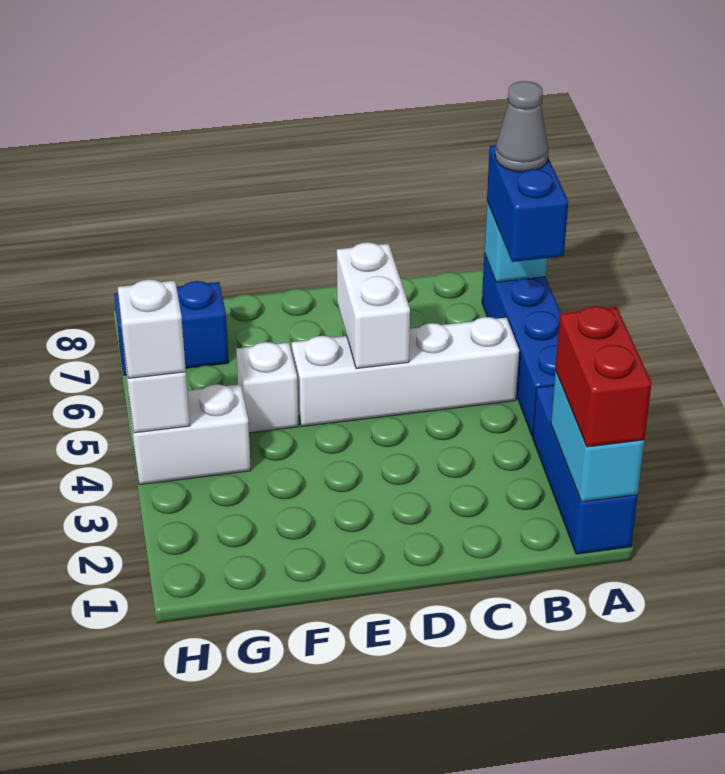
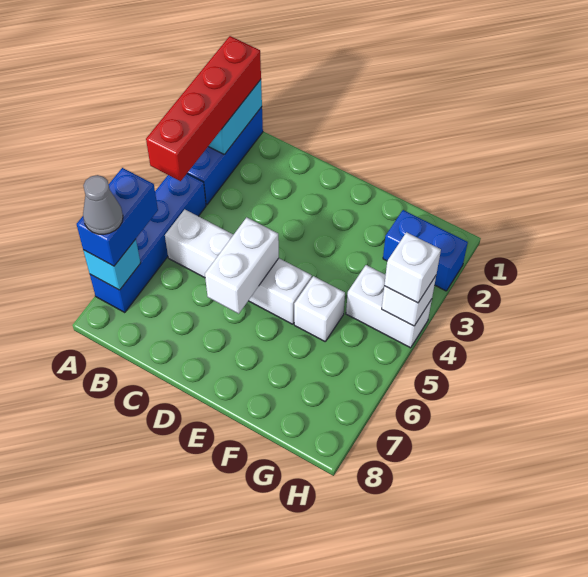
red brick A1:A2 level 3 -> red brick A1:A4 level 3
blue brick G7:H7 level 1 -> blue brick G2:H2 level 1

